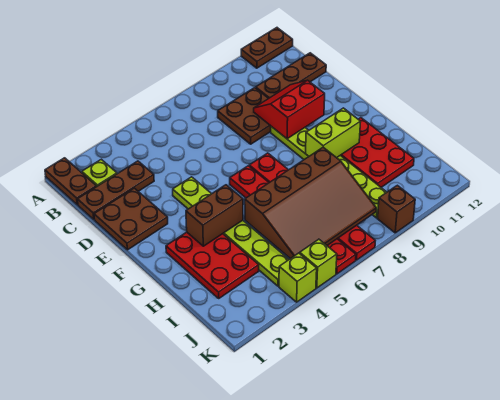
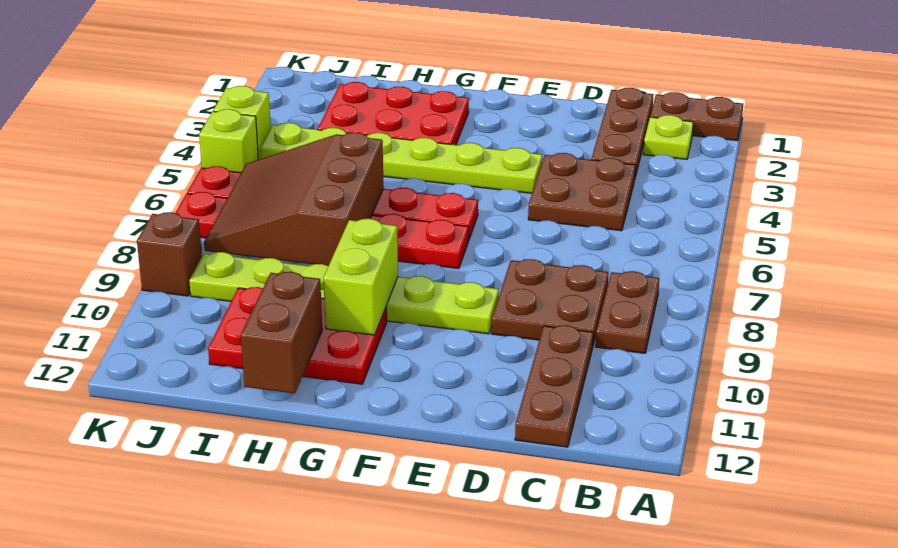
brown plate A11:A12 level 1 -> brown plate B8:B9 level 1
brown plate D1:E2 level 1 -> brown plate C4:D5 level 1
red slope D9:E10 level 2 top E -> none
brown brick G3:G4 level 2 -> brown brick H11:H12 level 2
brown slope H5:J8 level 2 top H -> brown slope H6:J8 level 2 top H

